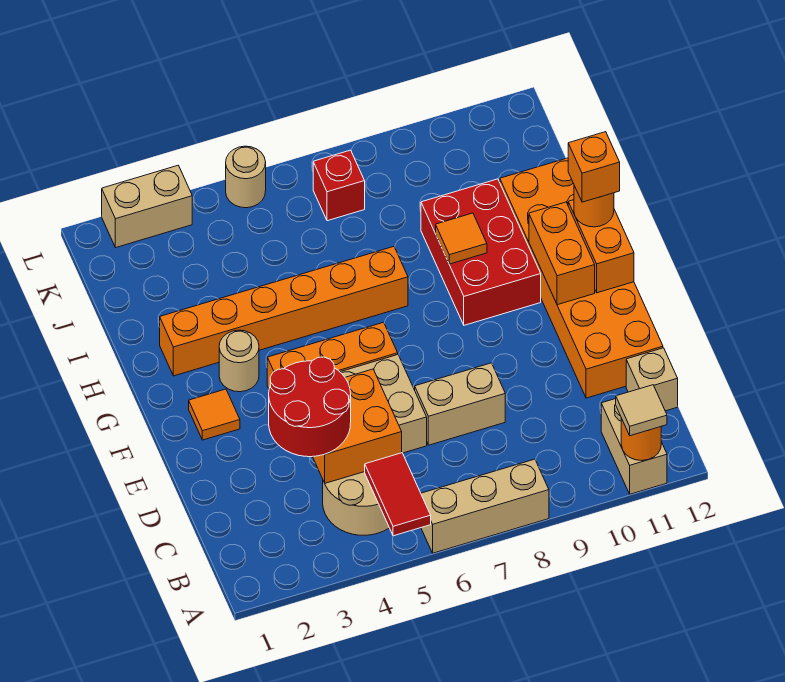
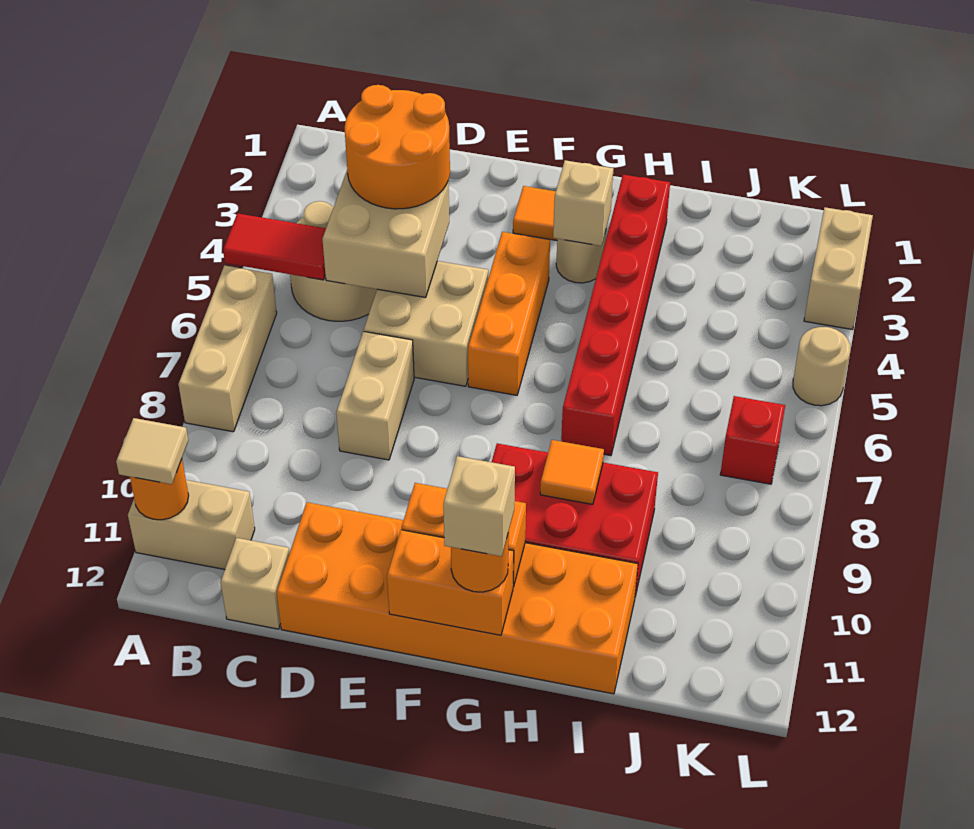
red round brick C3:D4 level 3 -> orange round brick C3:D4 level 3
orange brick C4:D5 level 2 -> tan brick C4:D5 level 2
none -> tan brick G3 level 2
orange brick G12 level 4 -> tan brick G12 level 4
orange brick H2:H7 level 1 -> red brick H2:H7 level 1

